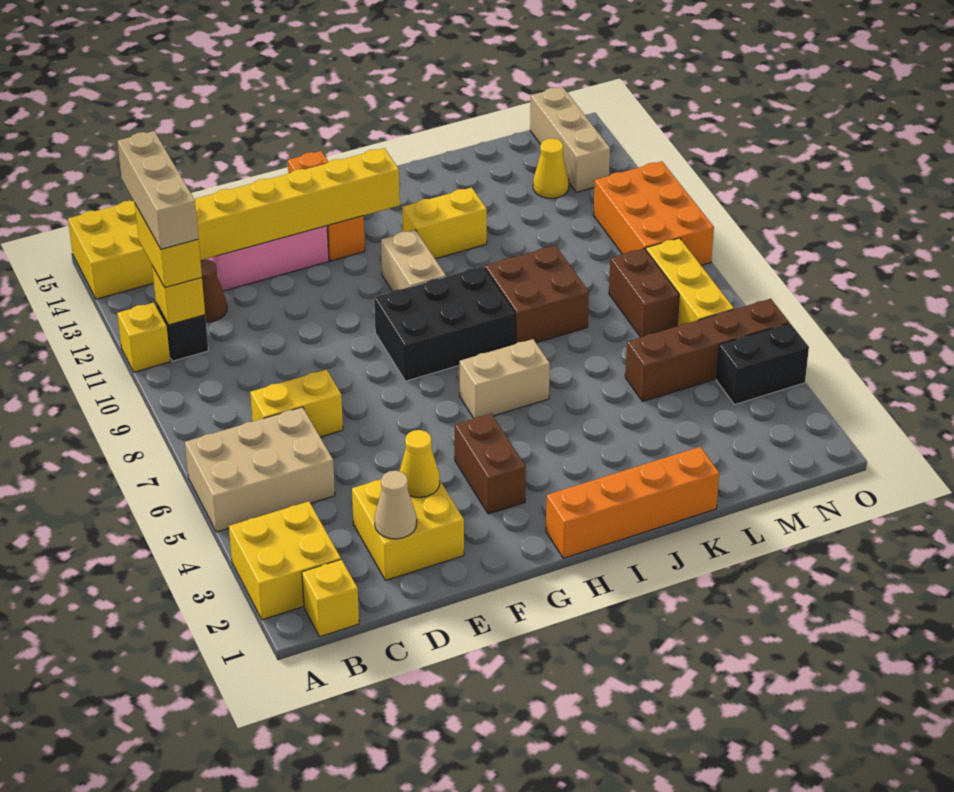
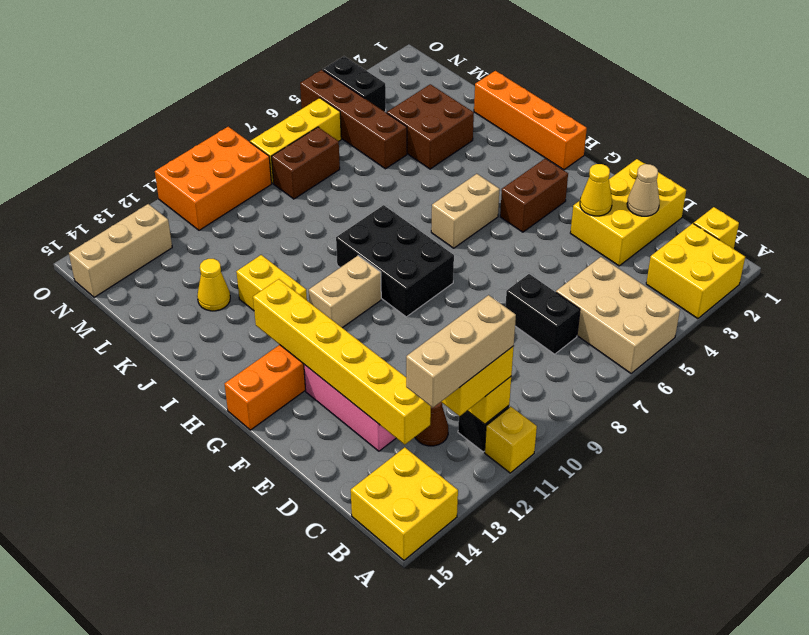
yellow brick C7:D7 level 1 -> black brick C7:D7 level 1
yellow brick D2:E3 level 1 -> yellow brick D1:E3 level 1
tan brick H6:I6 level 1 -> tan brick H5:H6 level 1
brown brick J8:K9 level 1 -> brown brick K3:L4 level 1
yellow cone M13 level 1 -> yellow cone K13 level 1

